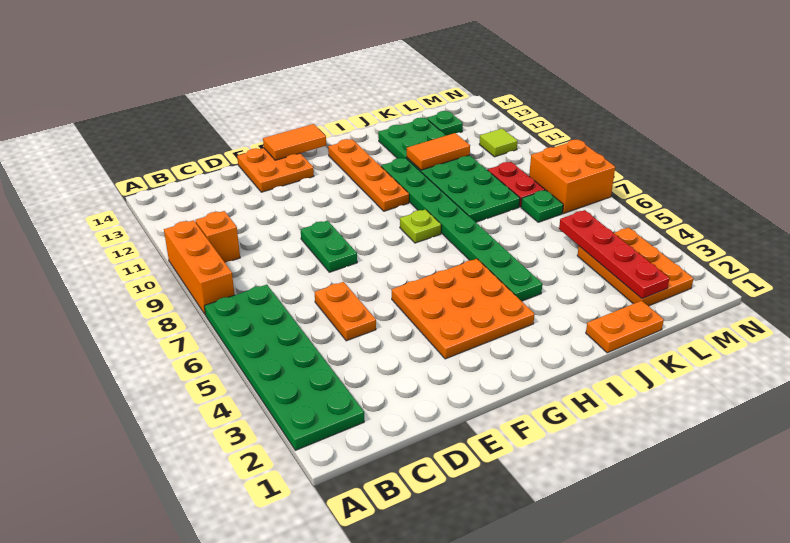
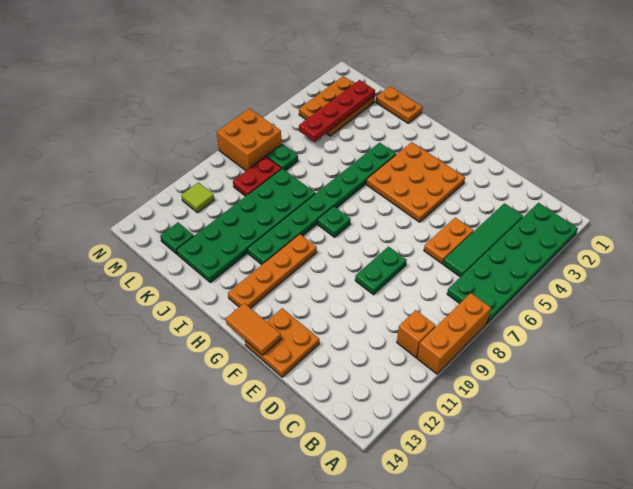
none -> green tile C3:C6 level 1
lime plate H8 level 1 -> green plate H8 level 1
orange tile J11:K11 level 2 -> none

